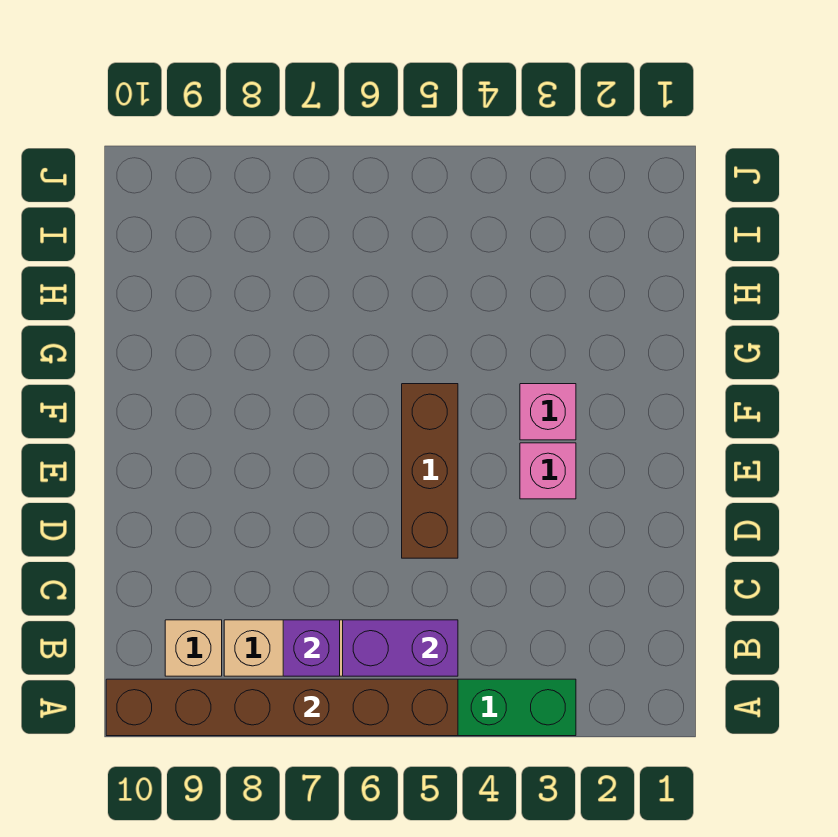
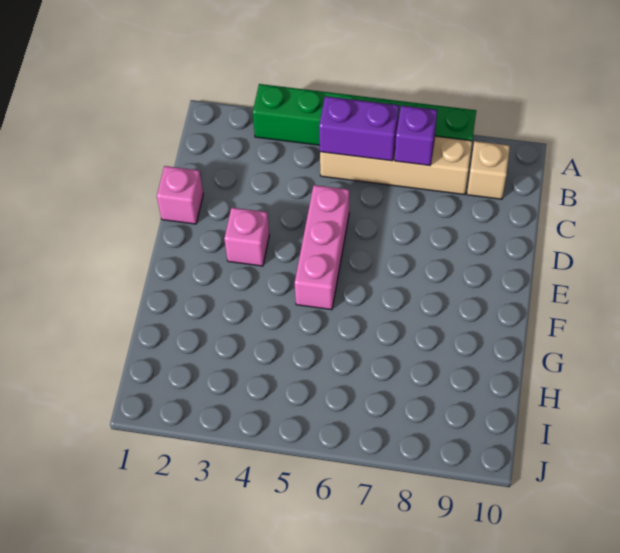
brown brick A5:A10 level 2 -> none
brown brick D5:F5 level 1 -> pink brick D5:F5 level 1
pink brick F3 level 1 -> pink brick D1 level 1

